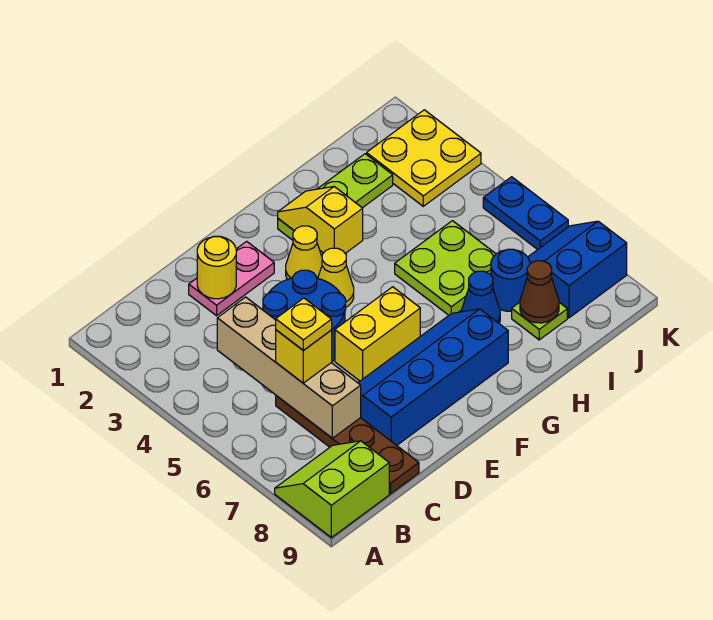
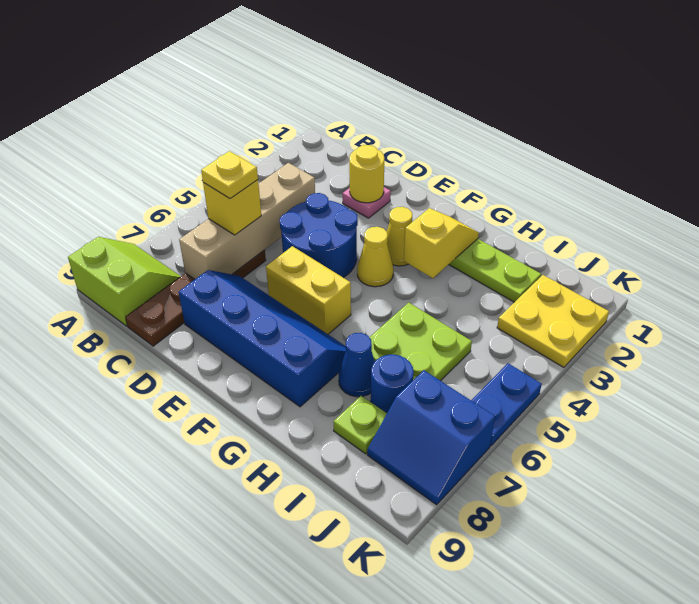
pink plate D2:E2 level 1 -> pink plate D2 level 1
brown cone I8 level 2 -> none
blue slope J7:K8 level 1 top 8 -> blue slope J7:K8 level 1 top 7

